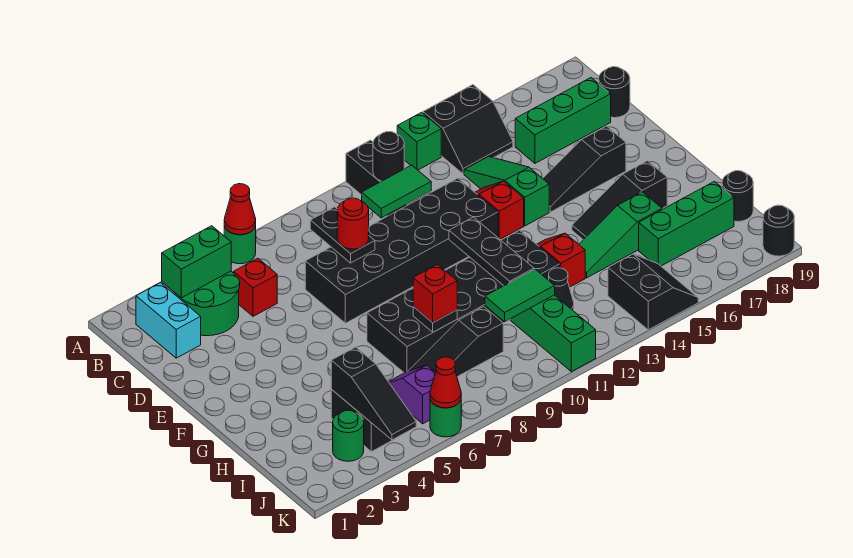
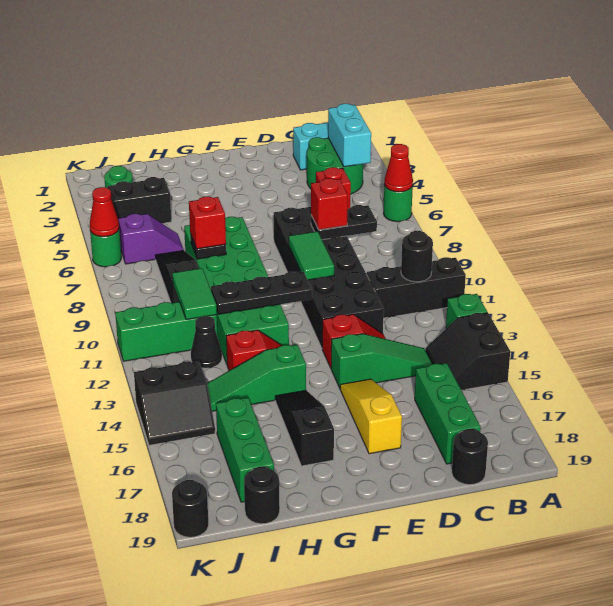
green brick B3:B4 level 2 -> cyan brick B3:B4 level 2
green tile C10:C11 level 2 -> green tile E9:E10 level 2
red round brick D8 level 3 -> red brick D8 level 3
black slope E15:E17 level 1 top 17 -> yellow slope E15:E17 level 1 top 17
black brick G7:H12 level 1 -> green brick G7:H12 level 1
green slope H14:H16 level 1 top 16 -> green slope G14:I14 level 1 top G
black slope I4:K4 level 2 top I -> none

